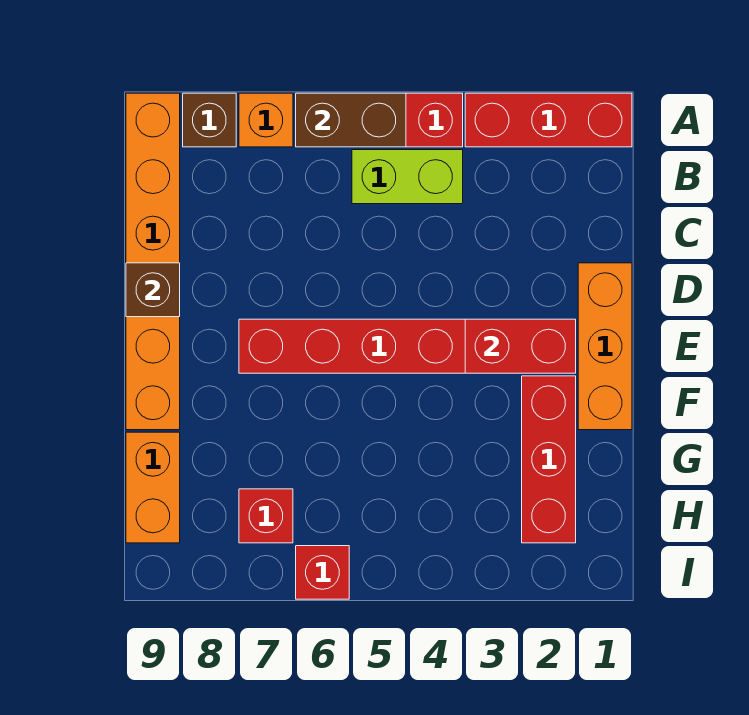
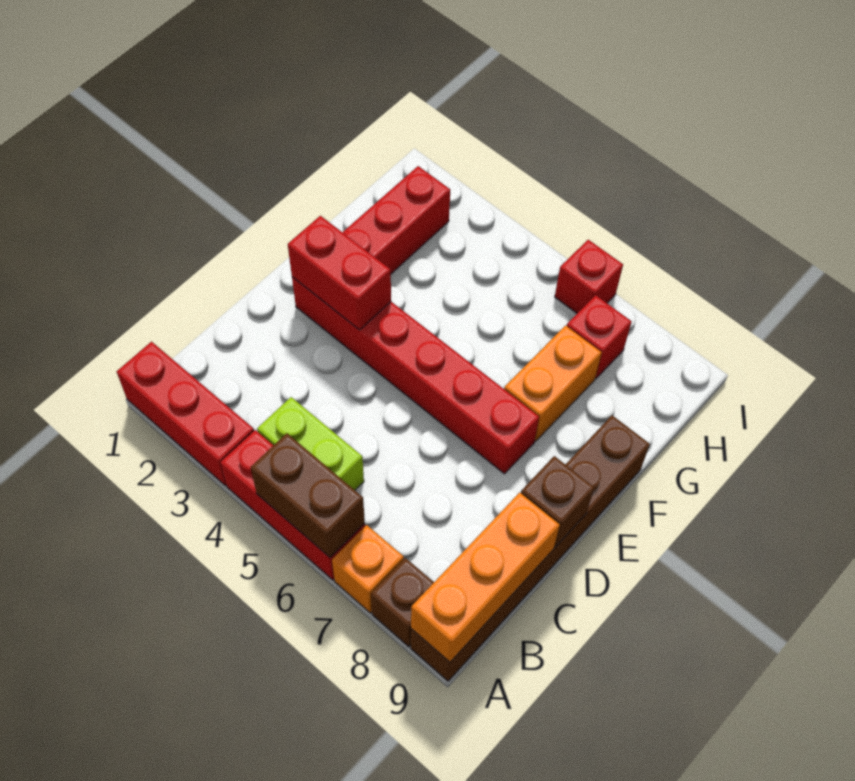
orange brick A9:F9 level 1 -> brown brick A9:F9 level 1
orange brick D1:F1 level 1 -> orange brick A9:C9 level 2
orange brick G9:H9 level 1 -> orange brick F7:G7 level 1

